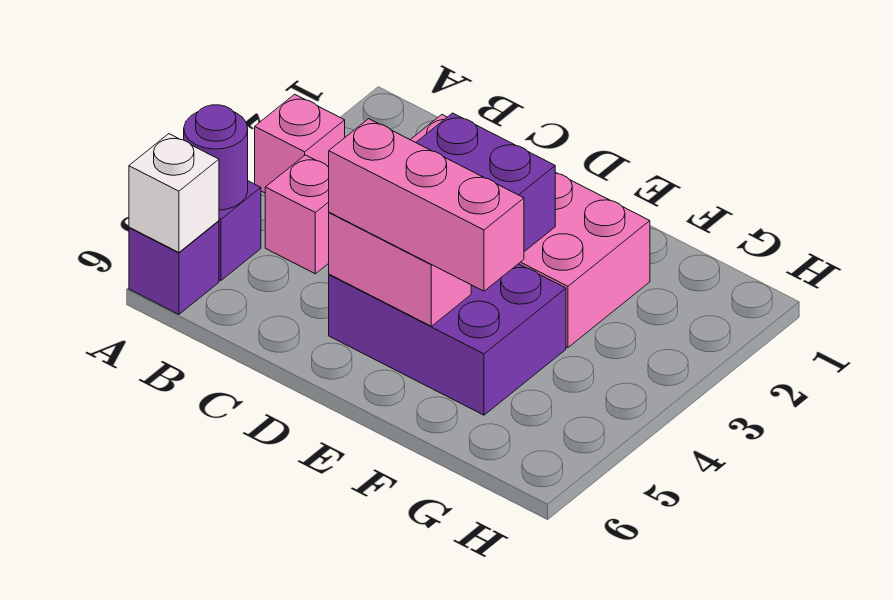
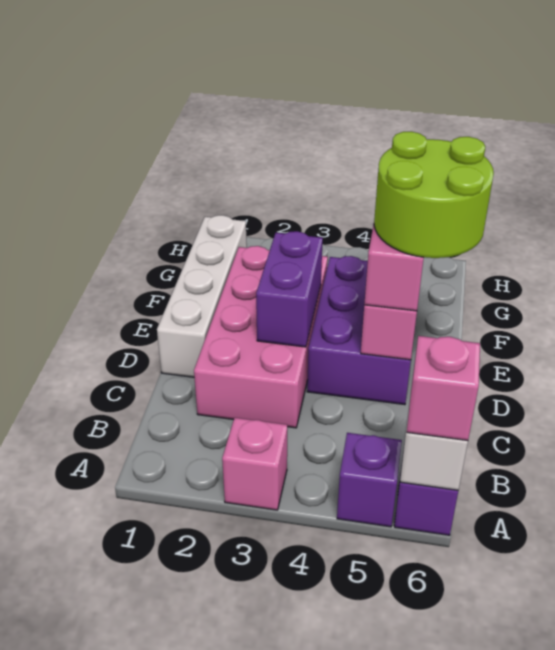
purple round brick A5 level 2 -> none
pink brick B4 level 1 -> pink brick A6 level 3
none -> white brick D1:G1 level 1
none -> lime round brick D5:E6 level 4

